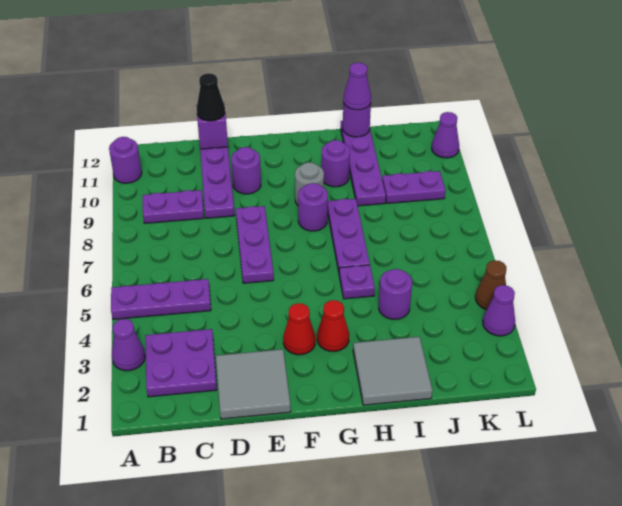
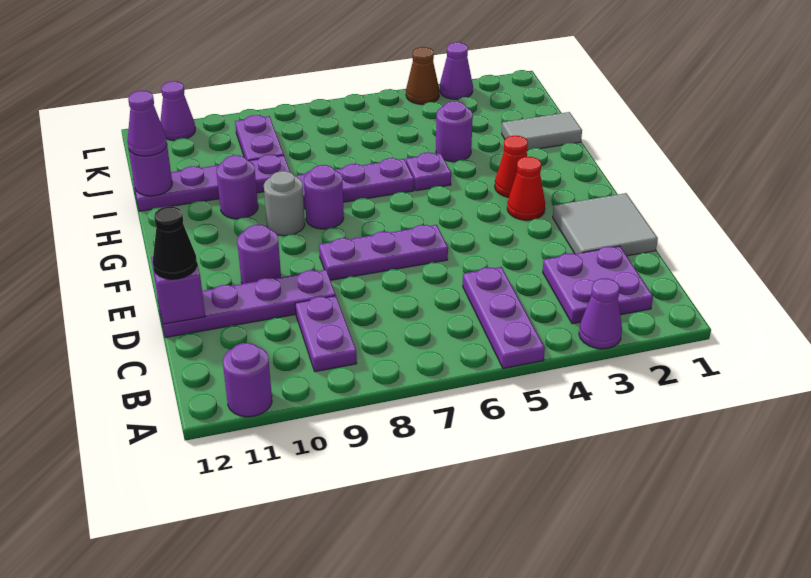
grey tile H1:I2 level 1 -> grey tile I1:I2 level 1

